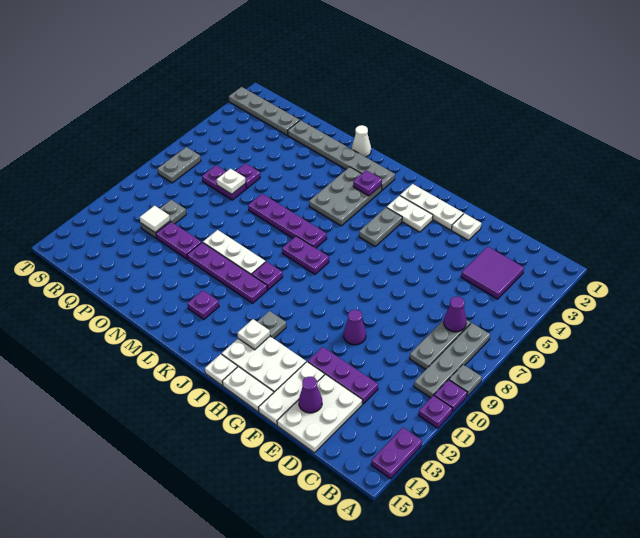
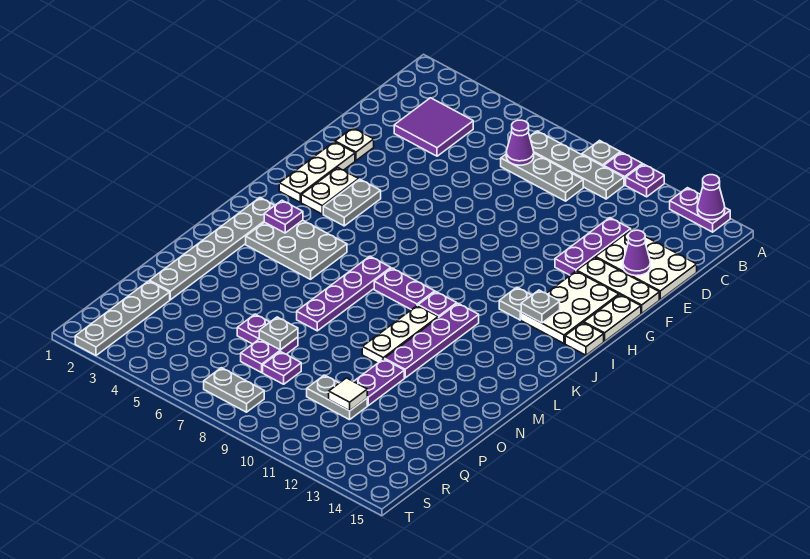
purple cone F10 level 1 -> purple cone A14 level 2
grey plate I4:I5 level 1 -> grey plate H4:I4 level 1
white plate I13 level 2 -> grey plate I13 level 2
purple plate J8:K8 level 1 -> purple plate K8:K9 level 1
purple plate L13 level 1 -> purple plate Q8 level 1
white cone M1 level 1 -> none
white plate P7 level 2 -> grey plate P7 level 2

